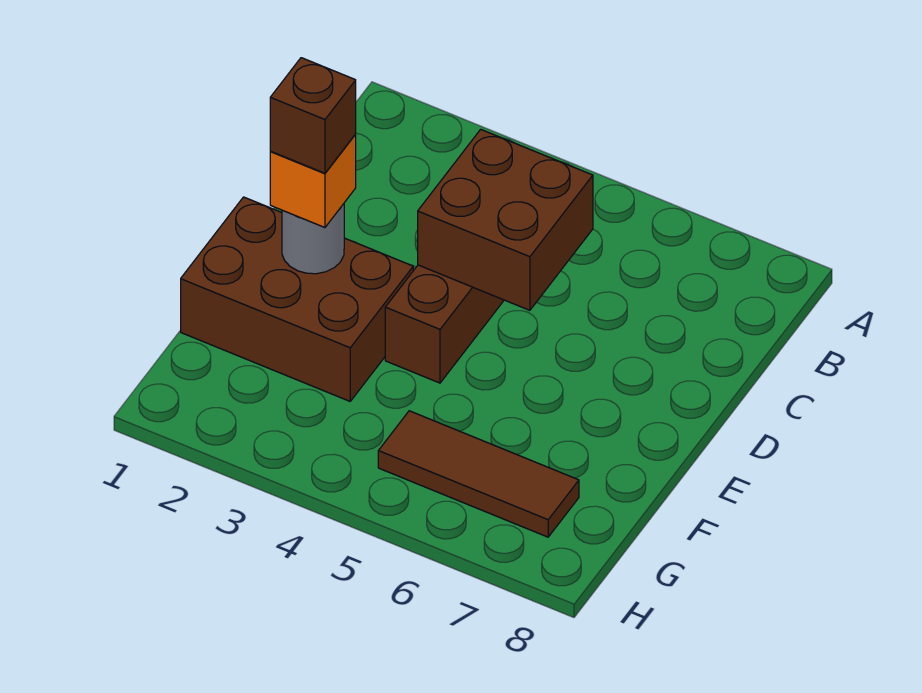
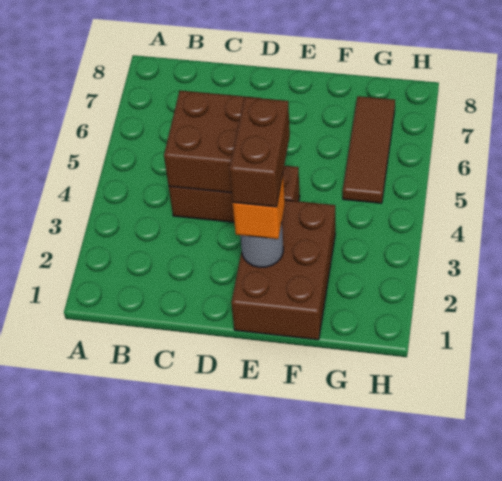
brown brick E2 level 4 -> brown brick E2:E3 level 4

